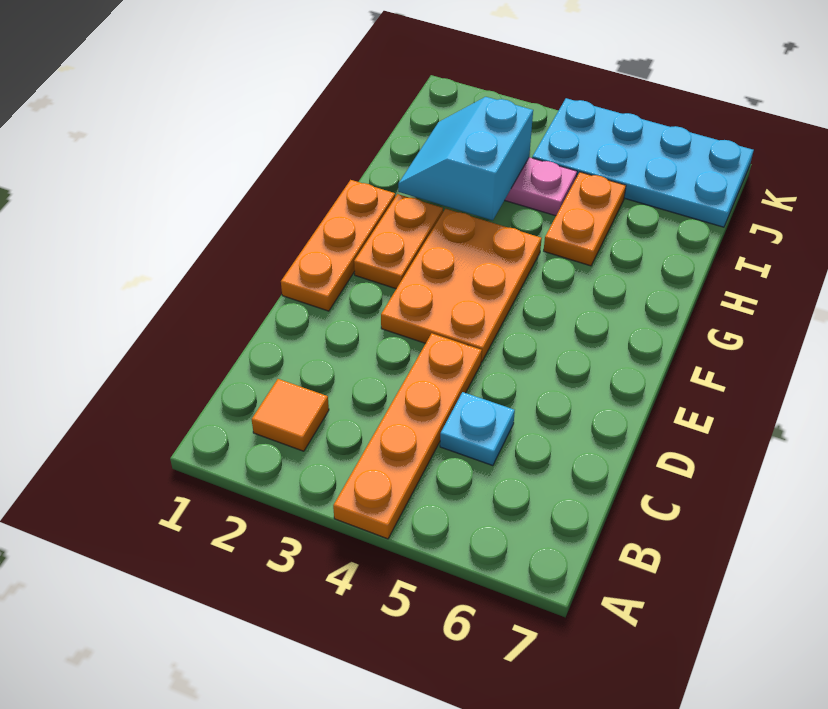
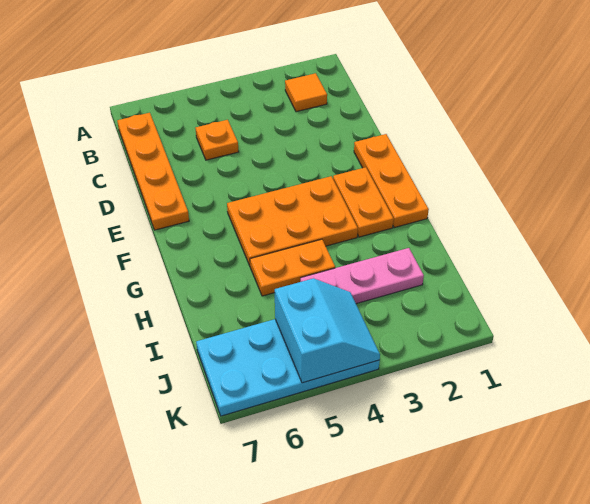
orange plate A4:D4 level 1 -> orange plate B7:E7 level 1
cyan plate C5 level 1 -> orange plate C5 level 1
orange plate E3:G4 level 1 -> orange plate F3:G5 level 1
cyan slope H2:I3 level 2 top 3 -> cyan slope J4:K5 level 2 top 5
orange plate H5:I5 level 1 -> orange plate H4:H5 level 1

